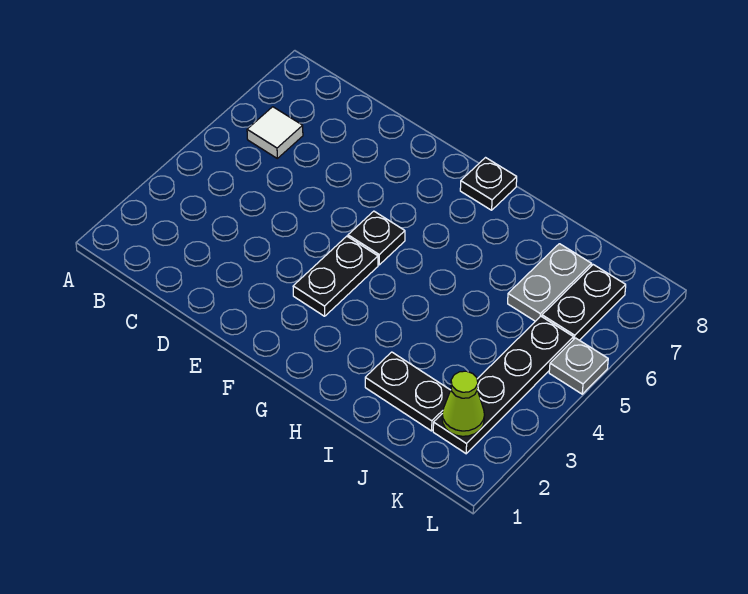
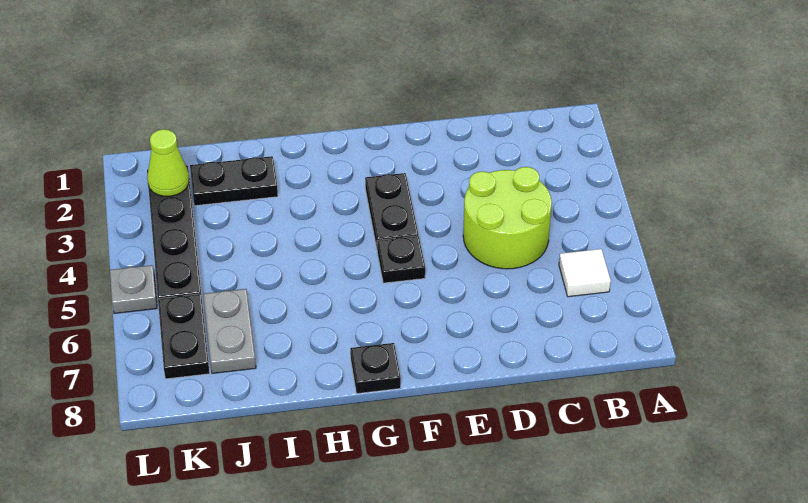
none -> lime round brick C4:D5 level 1

